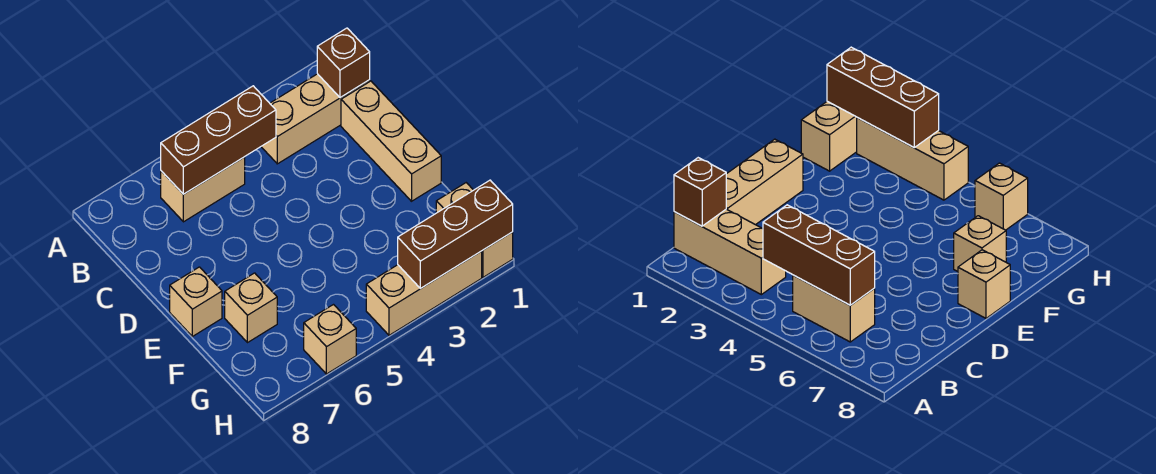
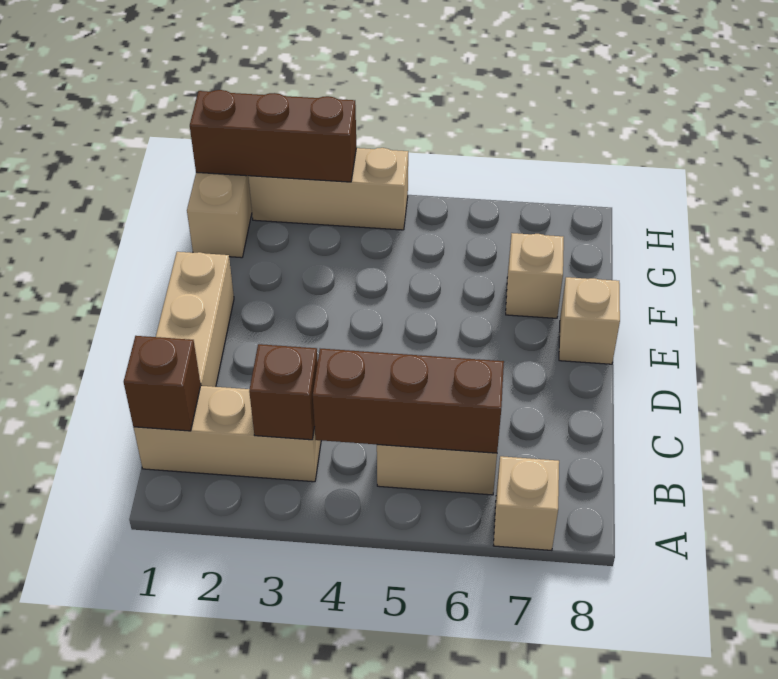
none -> brown brick B3 level 2
tan brick H6 level 1 -> tan brick A7 level 1

